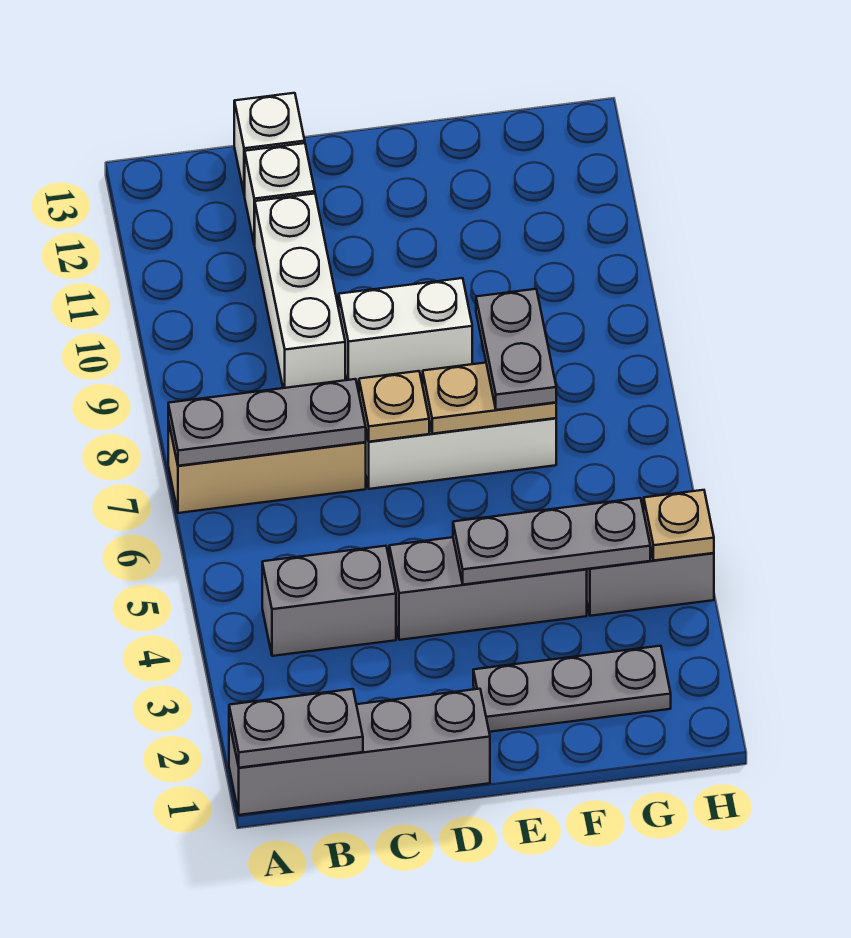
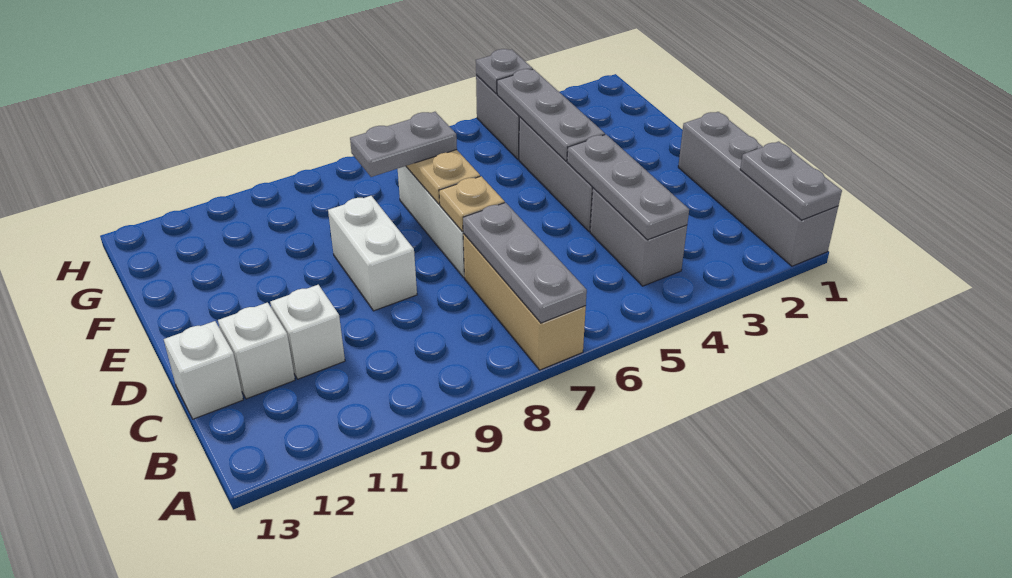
white brick C9:C11 level 1 -> white brick C11 level 1
grey plate E2:G2 level 1 -> grey plate B4:D4 level 2
tan plate H4 level 2 -> grey plate H4 level 2

